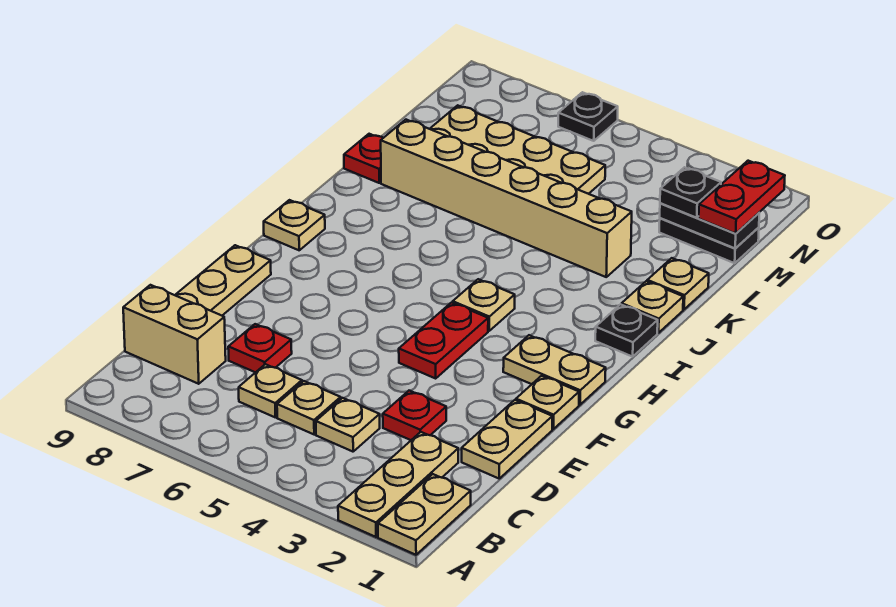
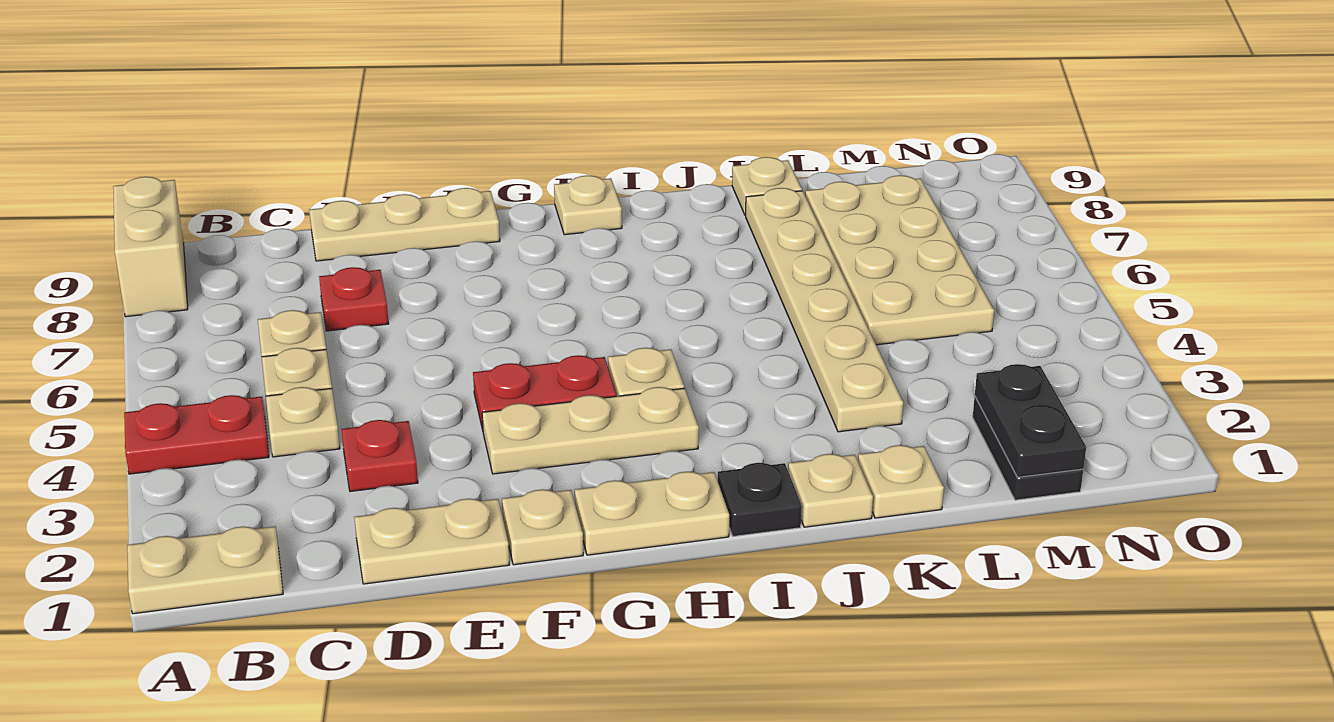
tan plate A2:C2 level 1 -> tan plate F3:H3 level 1
tan brick C8:C9 level 1 -> tan brick A8:A9 level 1
tan plate G1:G2 level 1 -> tan plate G1:H1 level 1
tan brick K3:K8 level 1 -> tan plate K3:K8 level 1
red plate K9 level 1 -> tan plate K9 level 1
red plate M1:N1 level 3 -> red plate A4:B4 level 1
black plate M2 level 3 -> none
black plate O6 level 1 -> none

